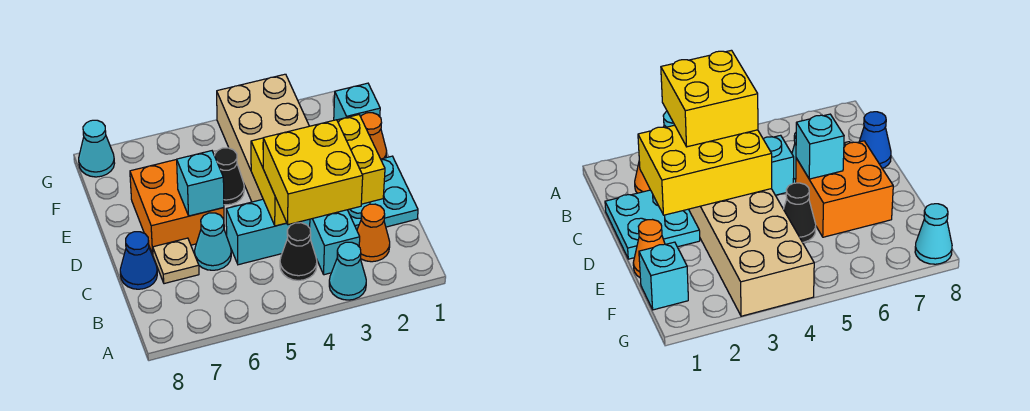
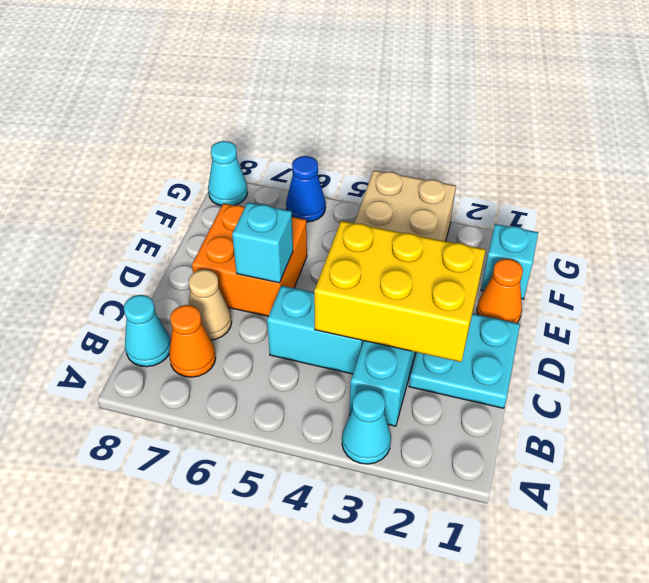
orange cone B2 level 1 -> orange cone B7 level 1
yellow brick B3:C4 level 3 -> none
black cone B4 level 1 -> none
cyan cone C6 level 1 -> cyan cone B8 level 1
tan plate C7 level 1 -> tan cone C7 level 1
blue cone C8 level 1 -> blue cone G6 level 1
black cone E5 level 1 -> none

